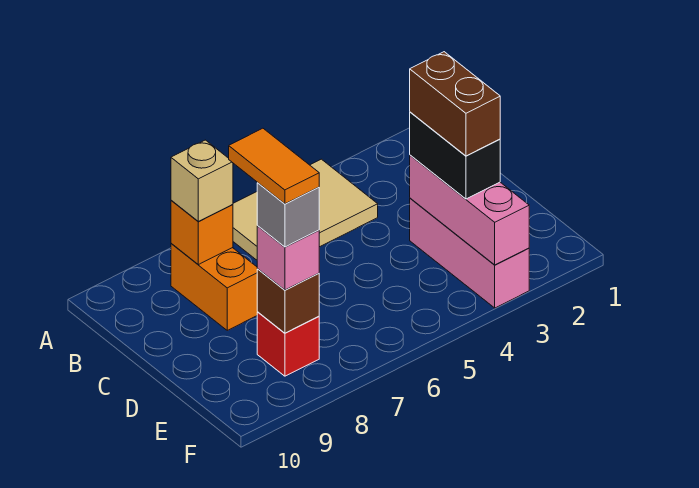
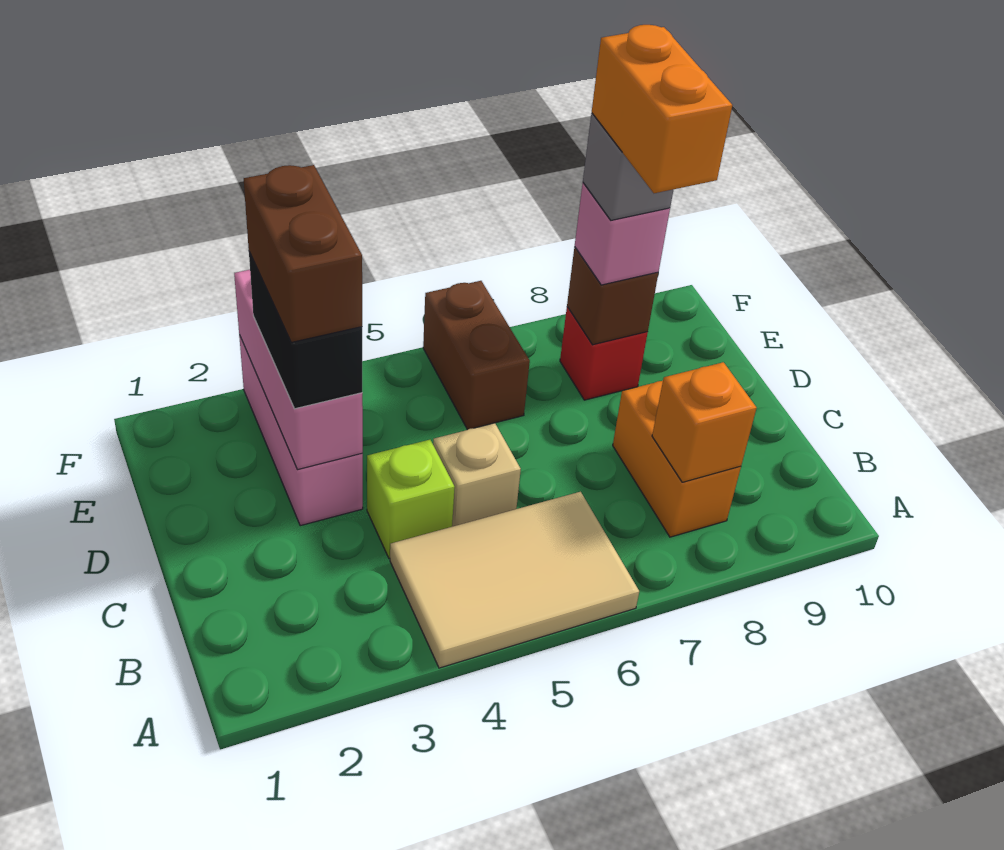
tan brick B8 level 3 -> tan brick C5 level 1
none -> lime brick C4 level 1
orange tile D8:E8 level 5 -> orange brick D8:E8 level 5
none -> brown brick E6:F6 level 1

